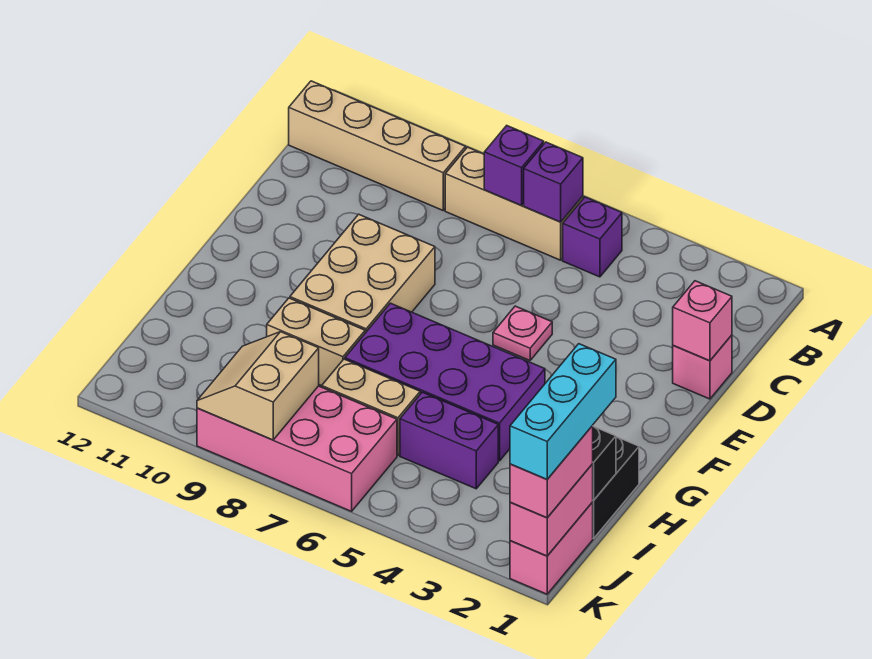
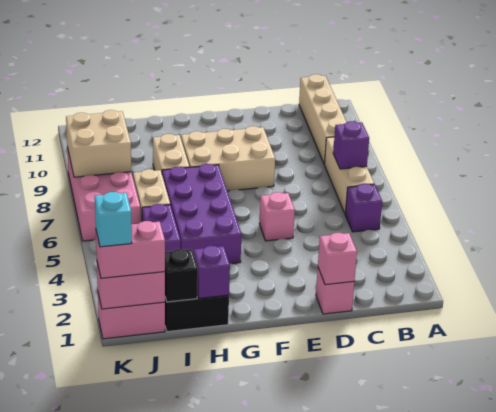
purple brick B6 level 2 -> purple brick H1 level 2
pink plate E5 level 1 -> pink brick E5 level 1
cyan brick I1:K1 level 4 -> cyan brick K1 level 4
tan slope J8:K9 level 2 top 8 -> tan brick J8:K9 level 2

